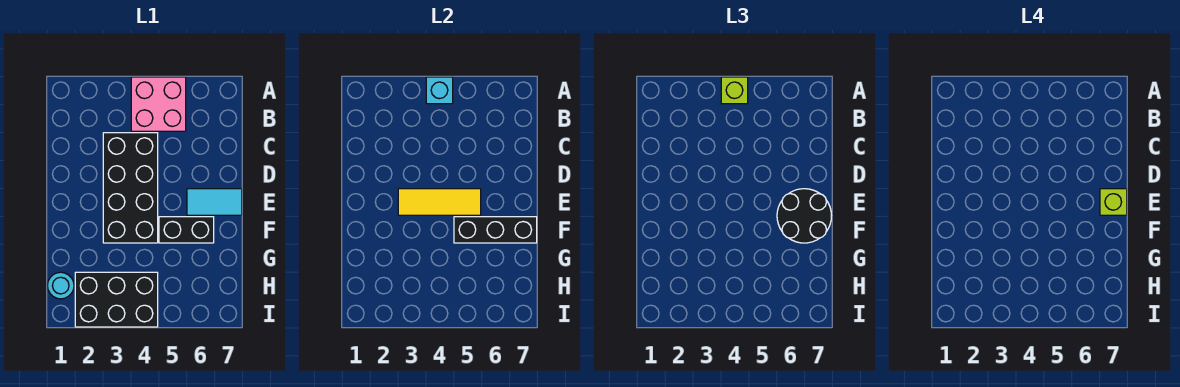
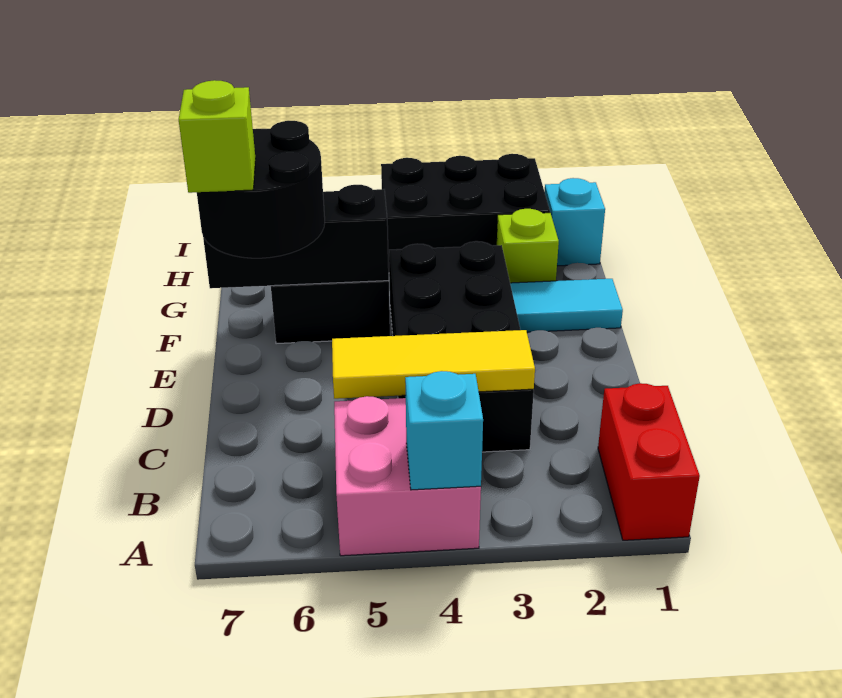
none -> red brick A1:B1 level 1
lime brick A4 level 3 -> lime brick G2 level 1
yellow tile E3:E5 level 2 -> yellow tile C3:C5 level 2
cyan tile E6:E7 level 1 -> cyan tile F1:F2 level 1
cyan round brick H1 level 1 -> cyan brick H1 level 1

